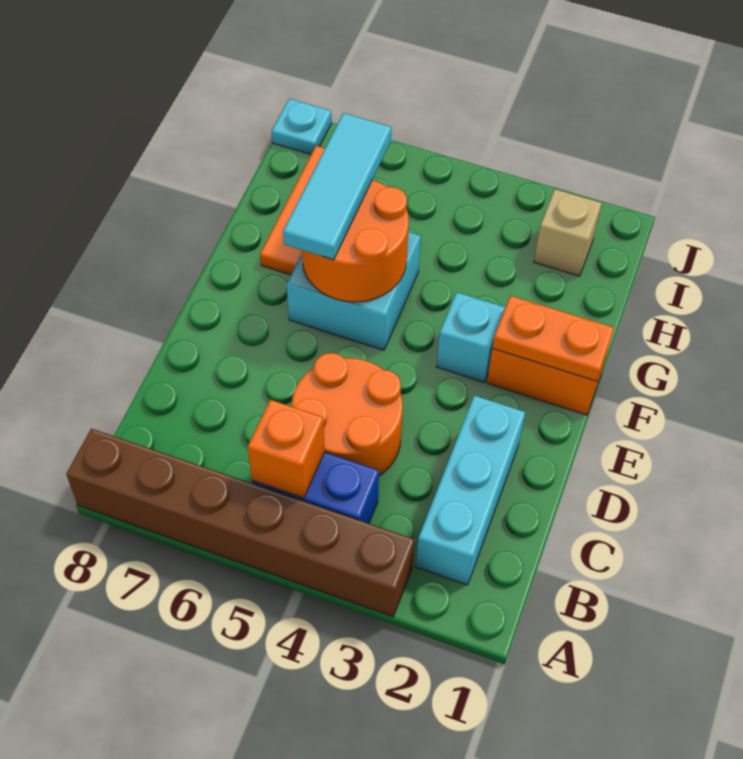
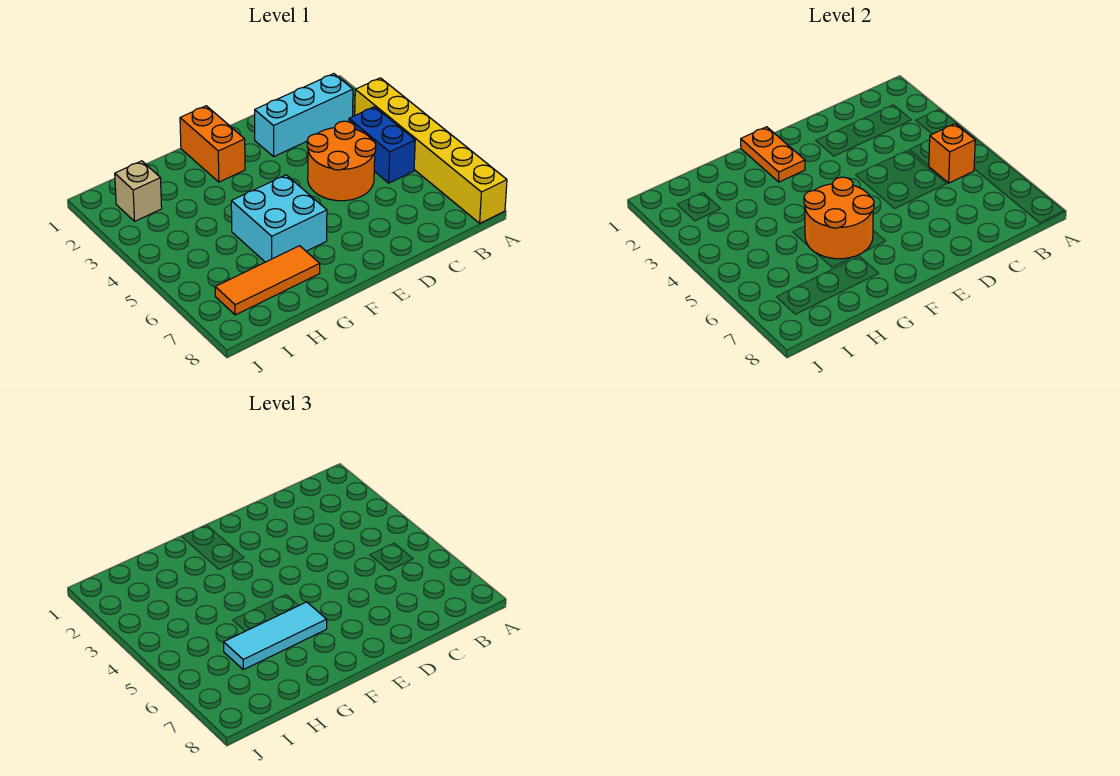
brown brick A3:A8 level 1 -> yellow brick A3:A8 level 1
cyan brick F3 level 1 -> none
cyan plate J8 level 1 -> none

